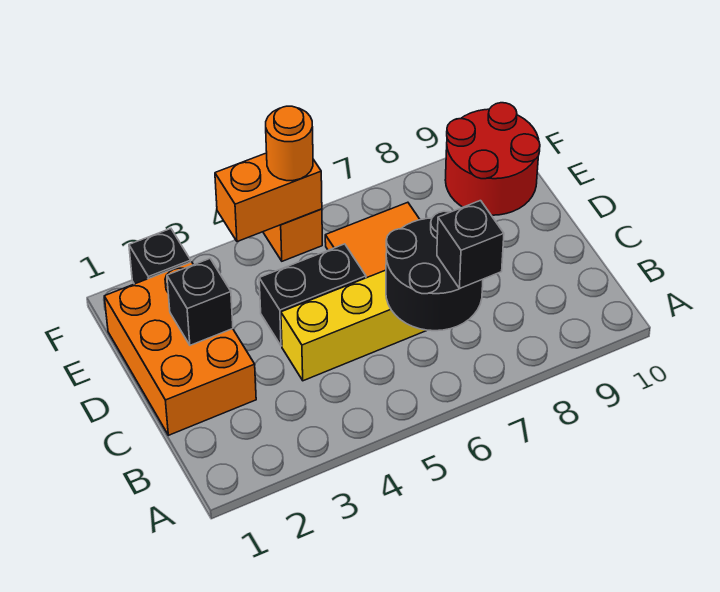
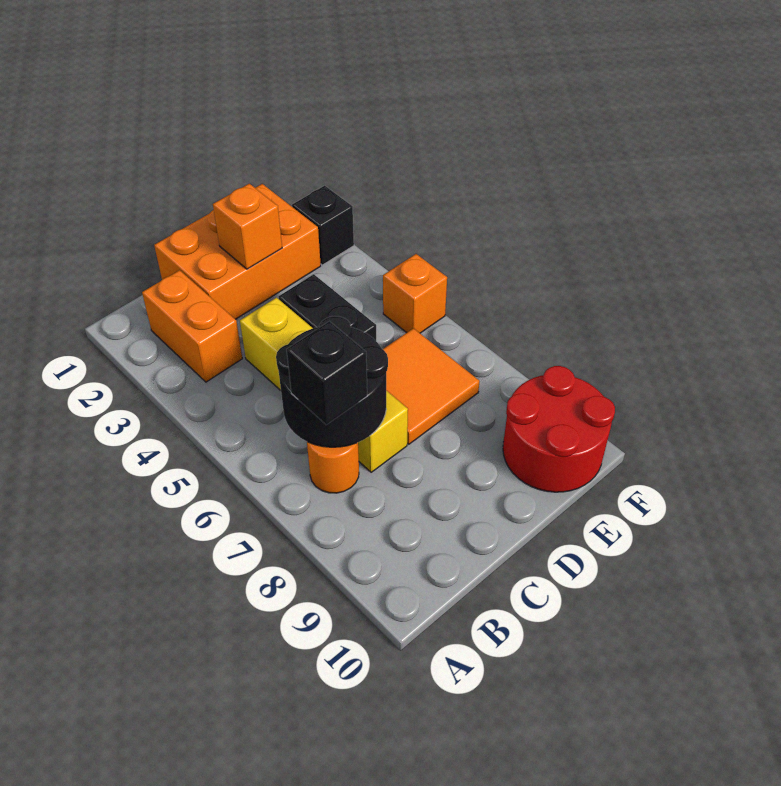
black brick D2 level 2 -> orange brick D2 level 2
orange brick F4:F5 level 2 -> orange brick B2:B3 level 1
orange round brick F5 level 3 -> orange round brick B7 level 1

